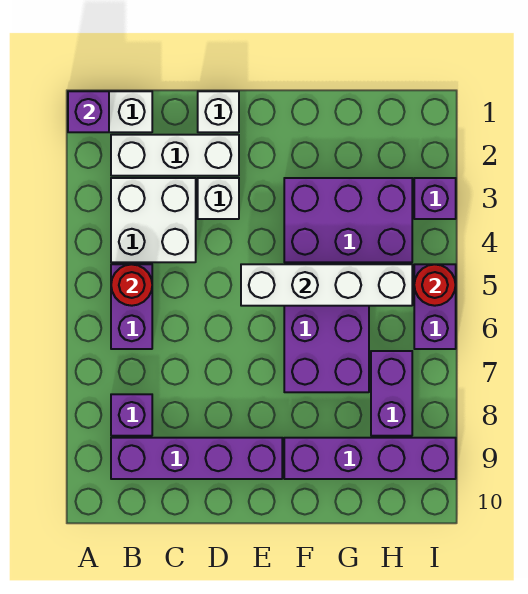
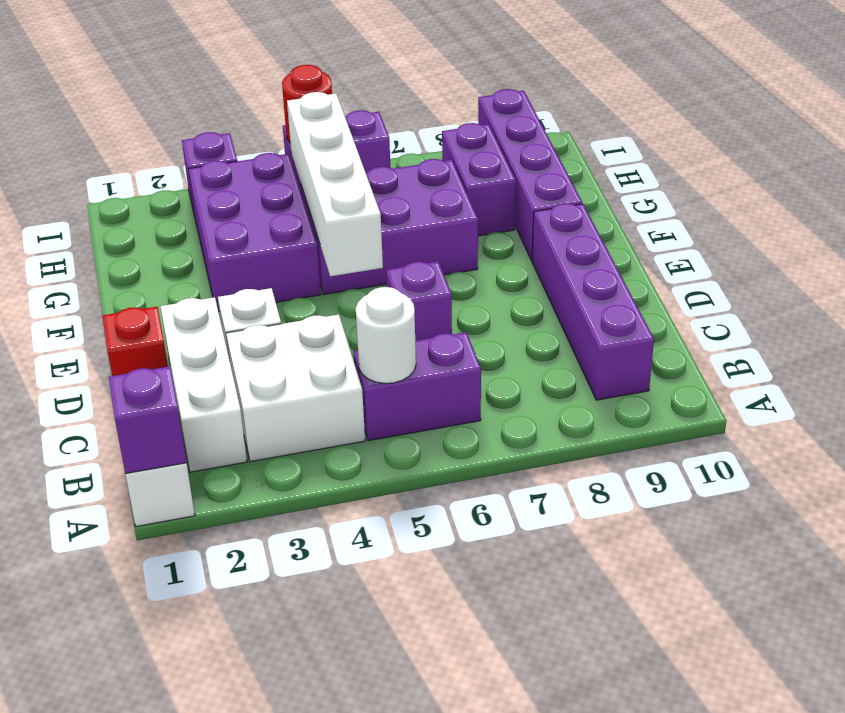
red round brick B5 level 2 -> white round brick B5 level 2
purple brick B8 level 1 -> purple brick D6 level 1
white brick D1 level 1 -> red brick D1 level 1
purple brick H7:H8 level 1 -> purple brick G8:H8 level 1

